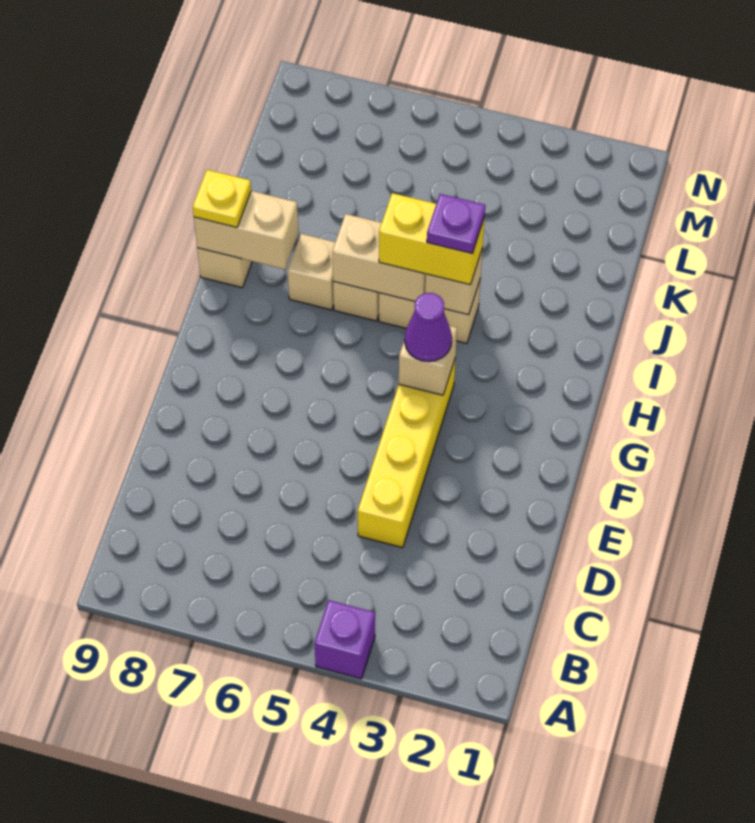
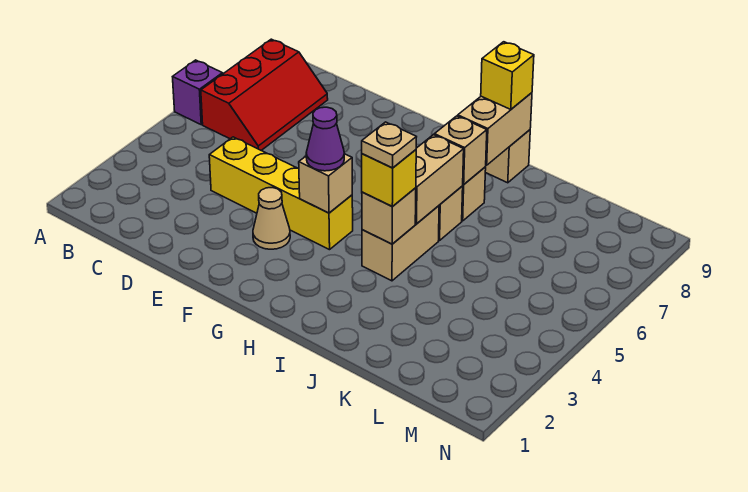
purple brick A4 level 1 -> purple brick A6 level 1
none -> red slope B6:C8 level 1 top B
none -> tan cone F3 level 1
yellow brick I4:I5 level 3 -> yellow brick I4 level 3
purple plate I4 level 4 -> tan plate I4 level 4
none -> tan brick I7 level 2
yellow plate I9 level 3 -> yellow brick I9 level 3

